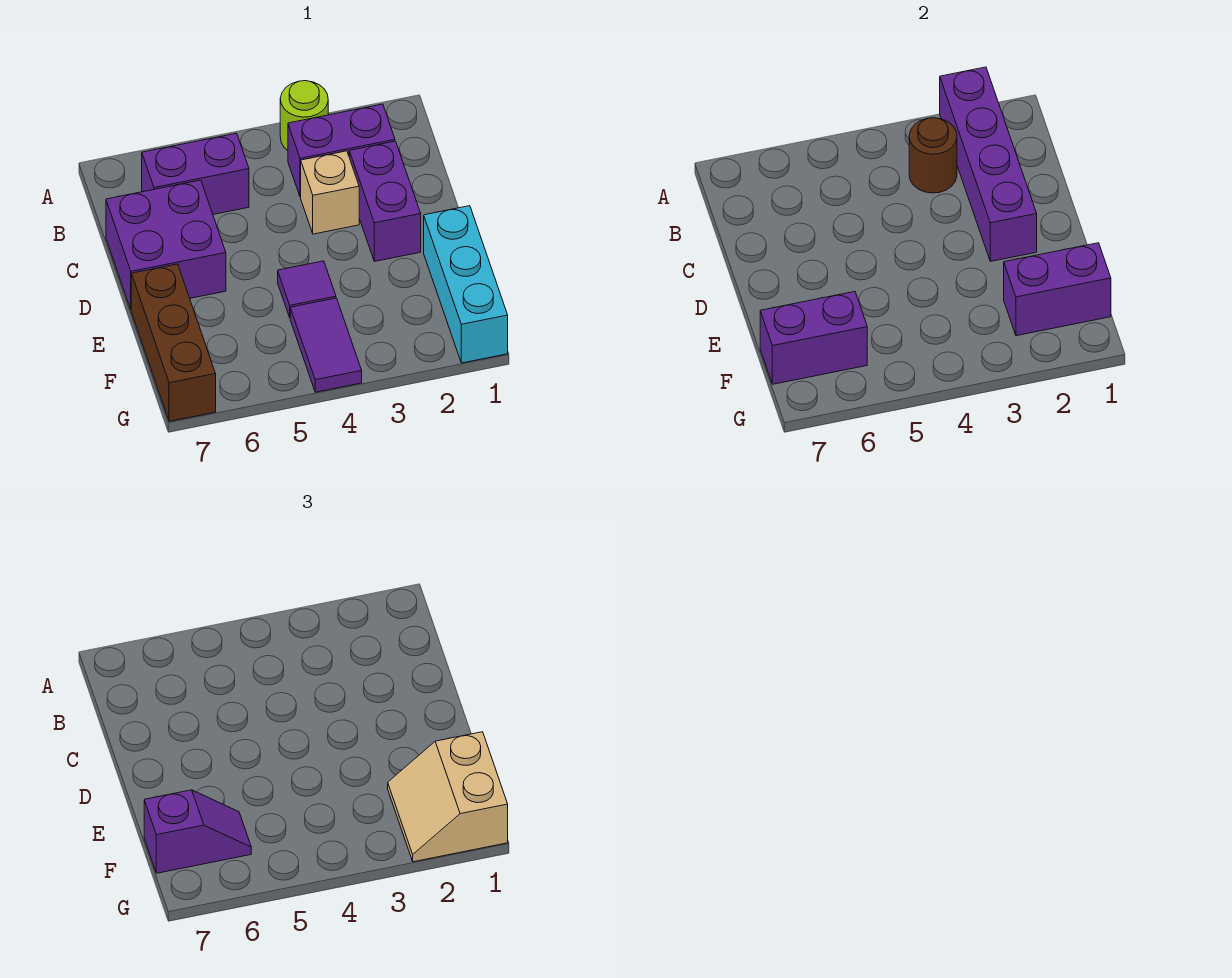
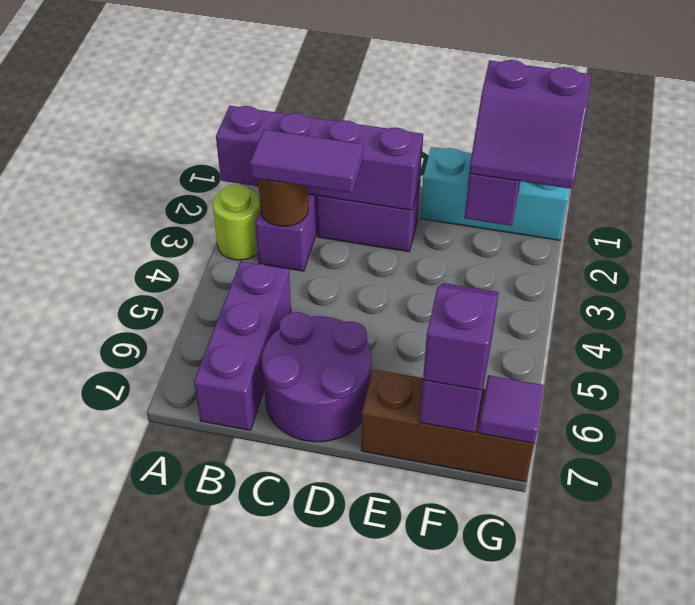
purple brick B5:B6 level 1 -> purple brick B5:B7 level 1
tan brick C3 level 1 -> none
purple brick C6:D7 level 1 -> purple round brick C6:D7 level 1
purple tile E4 level 1 -> purple tile G7 level 2
tan slope F1:G2 level 3 top 1 -> purple slope F1:G2 level 3 top 1
purple tile F4:G4 level 1 -> purple tile B3:C3 level 3

